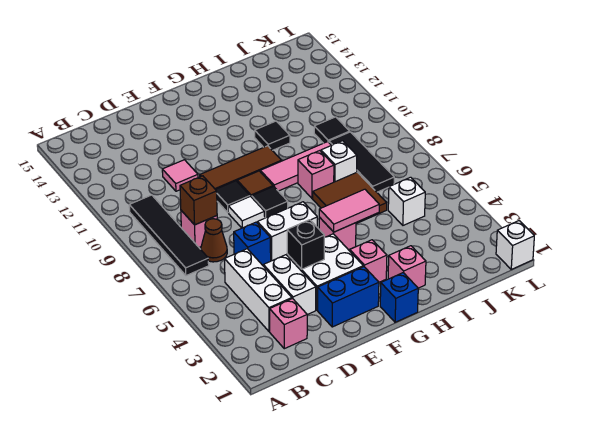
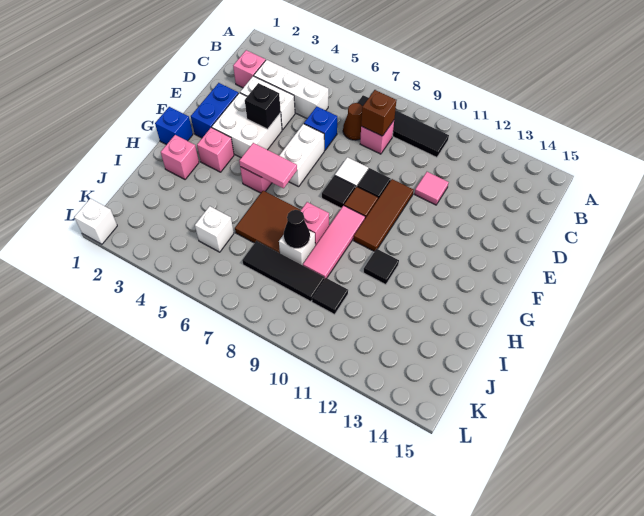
pink tile G5:H5 level 2 -> pink tile G5:G6 level 2
none -> black cone I8 level 2

